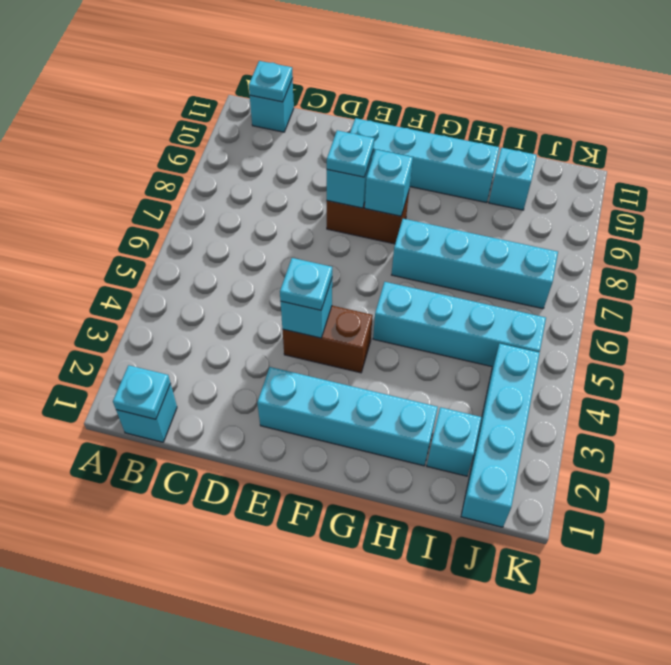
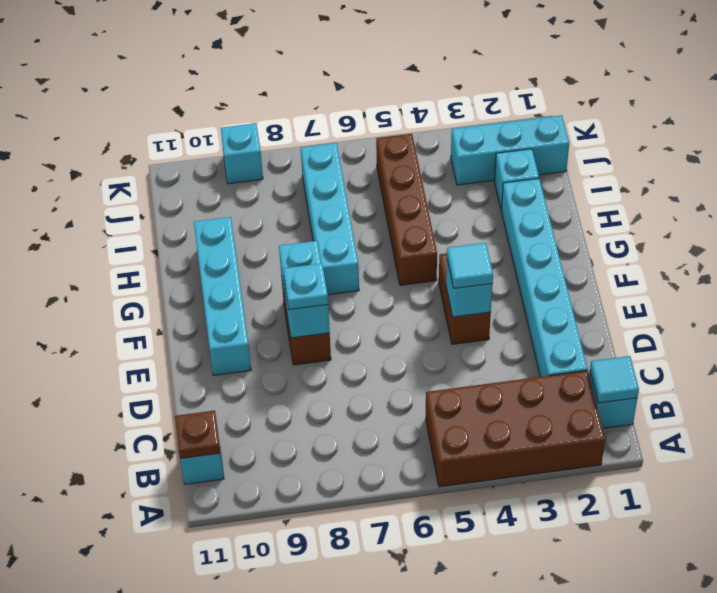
none -> brown brick A2:B5 level 1
cyan plate B1 level 2 -> cyan tile B1 level 2
cyan plate B11 level 2 -> brown plate B11 level 2
cyan brick E2:H2 level 1 -> cyan brick C2:H2 level 1
cyan plate E4 level 3 -> cyan tile E4 level 3
cyan brick G5:J5 level 1 -> brown brick G5:J5 level 1
cyan brick I10 level 1 -> cyan brick K9 level 1
cyan brick J1:J4 level 1 -> cyan brick J1:J3 level 1

